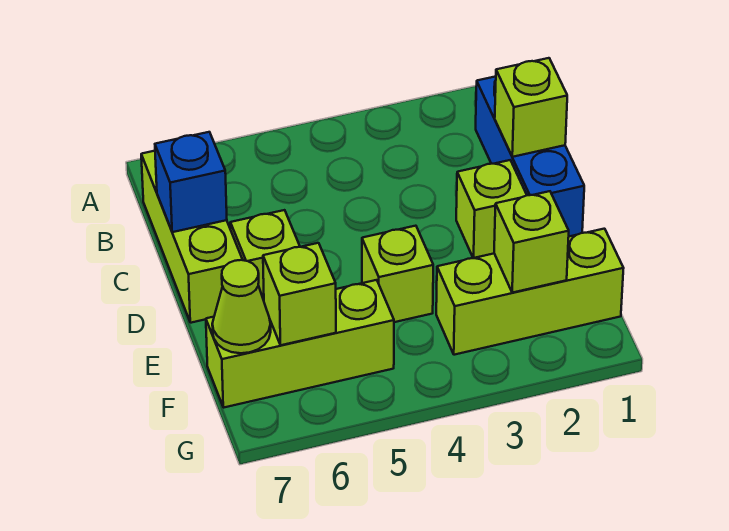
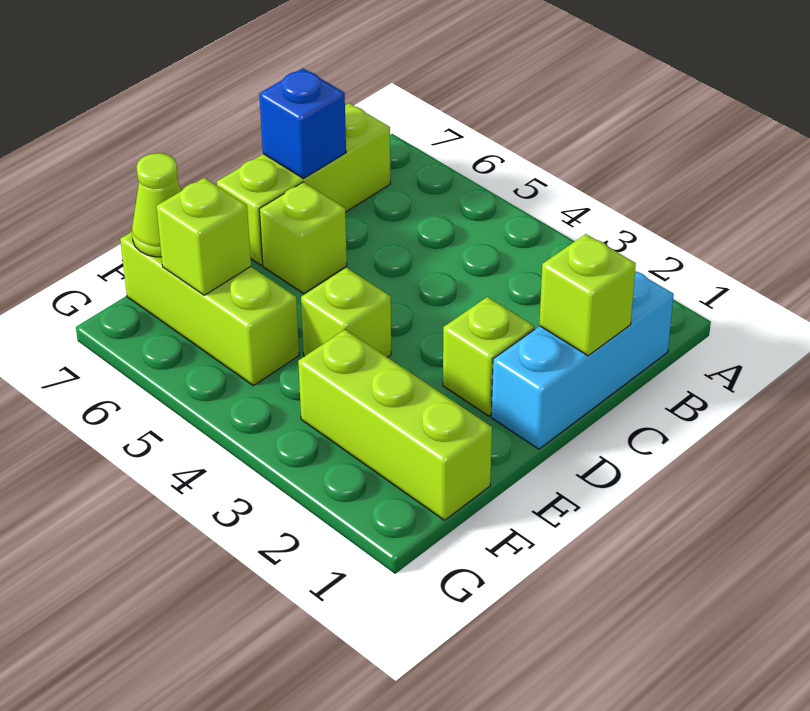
blue brick B1:D1 level 1 -> cyan brick B1:D1 level 1
lime brick F2 level 2 -> none

